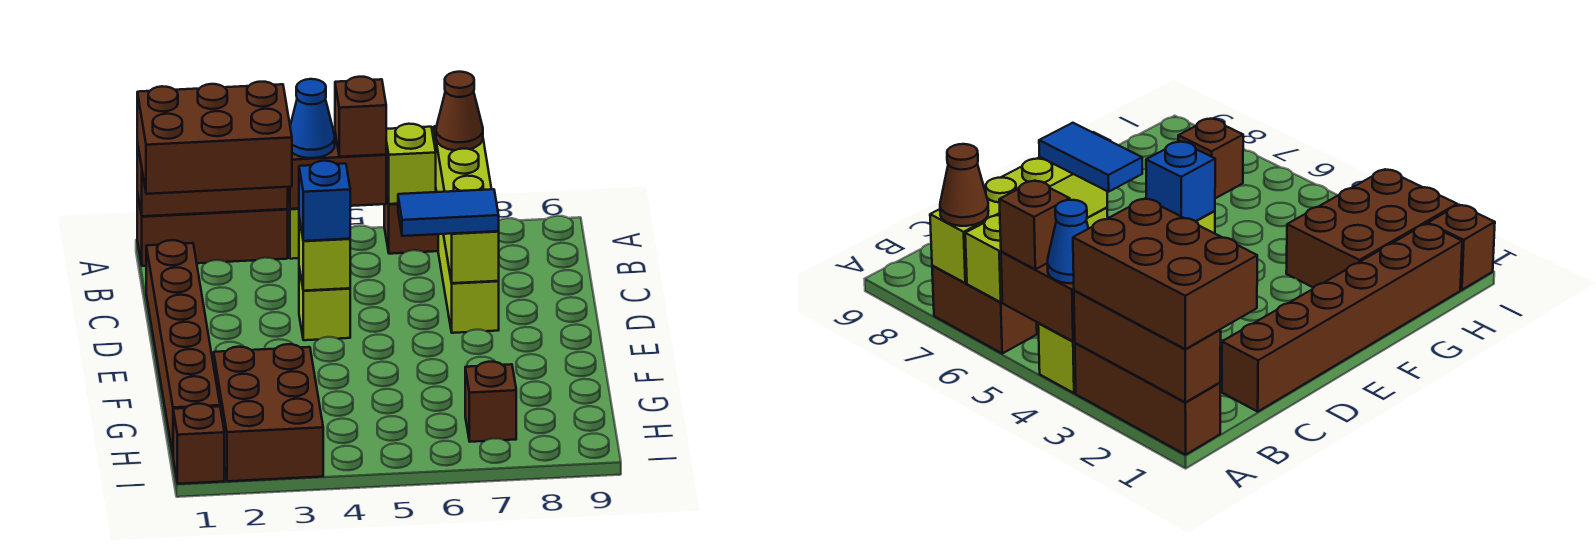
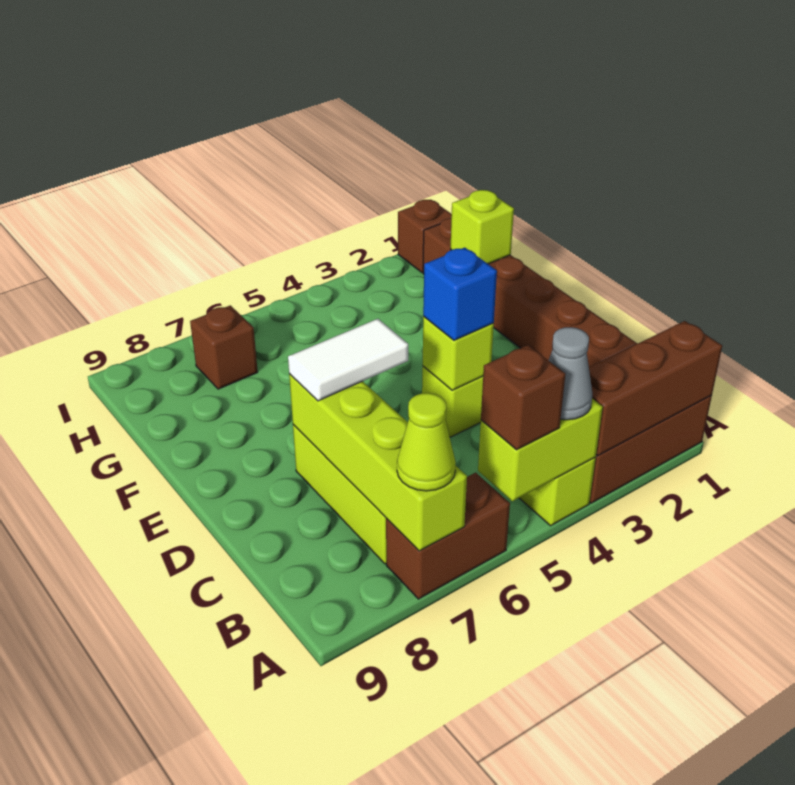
brown brick A1:B3 level 3 -> none
brown brick A4:A5 level 2 -> lime brick A4:A5 level 2
blue cone A4 level 3 -> grey cone A4 level 3
lime brick A6 level 2 -> lime brick G1 level 2
brown cone A7 level 3 -> lime cone A7 level 3
blue tile D6:D7 level 3 -> white tile D6:D7 level 3
brown brick G2:I3 level 1 -> none

